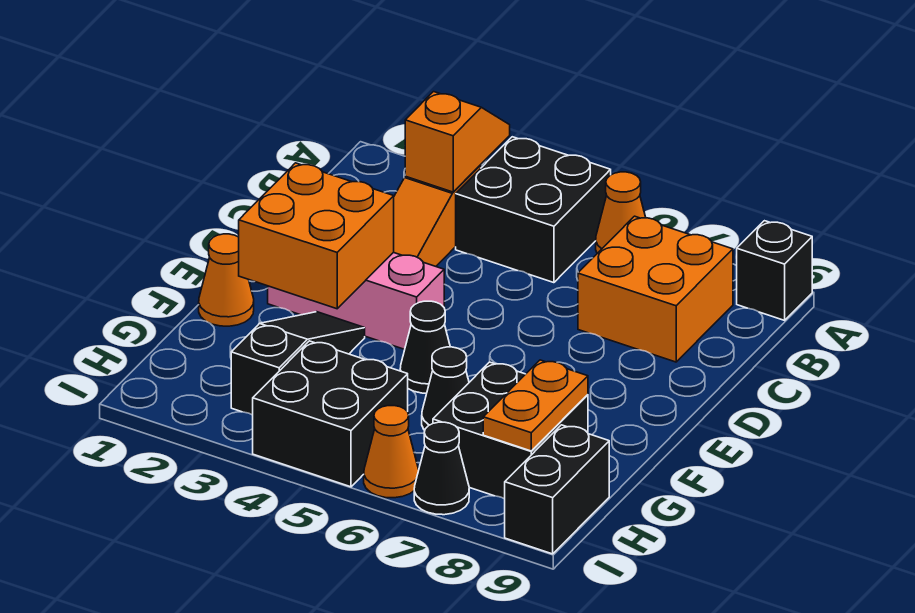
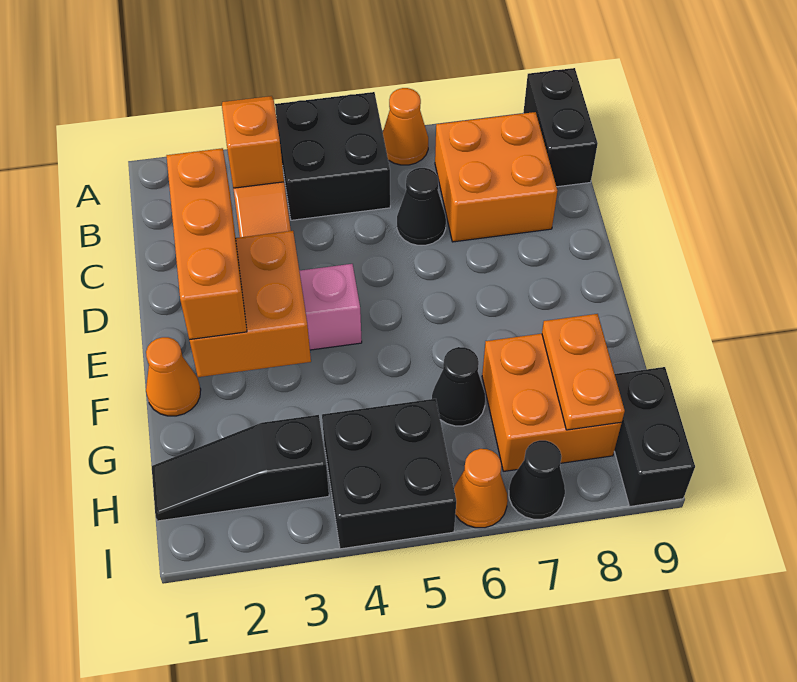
black brick A9 level 1 -> black brick A9:B9 level 1
none -> orange brick D2:F2 level 3
black slope F3:H3 level 1 top H -> black slope H1:H3 level 1 top 3
black cone F5 level 1 -> black cone C6 level 1
black brick G7:H8 level 1 -> orange brick G7:H8 level 1

